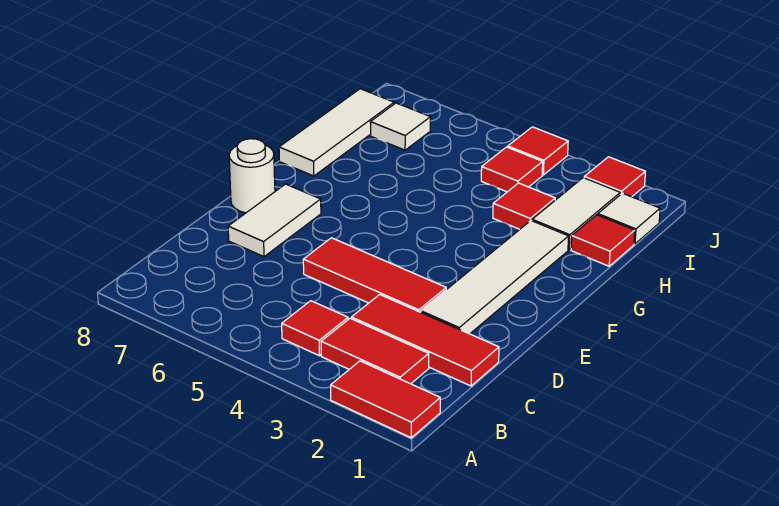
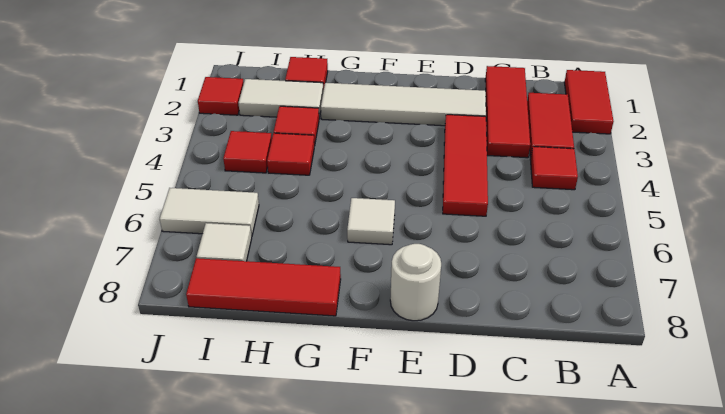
white tile D7:E7 level 1 -> white tile I6:J6 level 1
white tile G8:I8 level 1 -> red tile G8:I8 level 1
white tile I1 level 1 -> white tile F6 level 1
red tile J4 level 1 -> red tile H4 level 1

